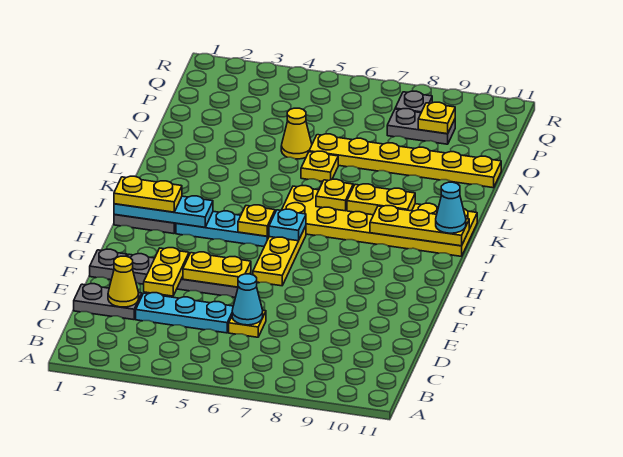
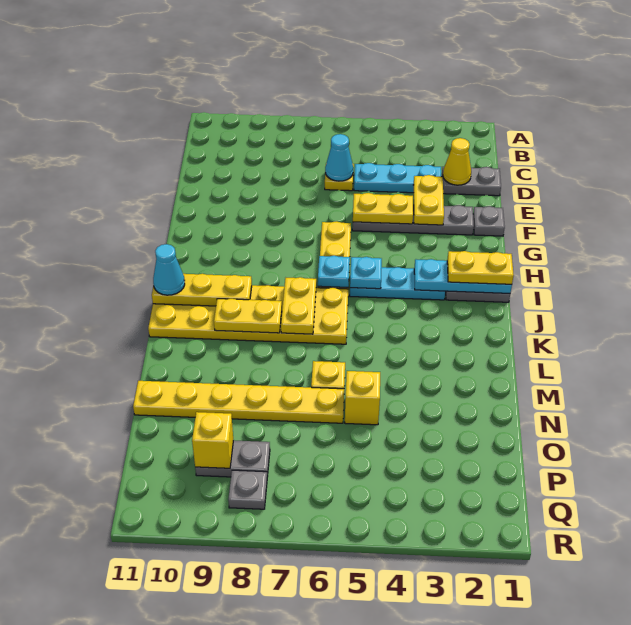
yellow plate I5 level 2 -> cyan plate I5 level 2
yellow plate K7 level 2 -> yellow plate J7:K7 level 2
yellow cone N5 level 1 -> yellow brick N5 level 1
yellow plate P9 level 2 -> yellow brick P9 level 2

